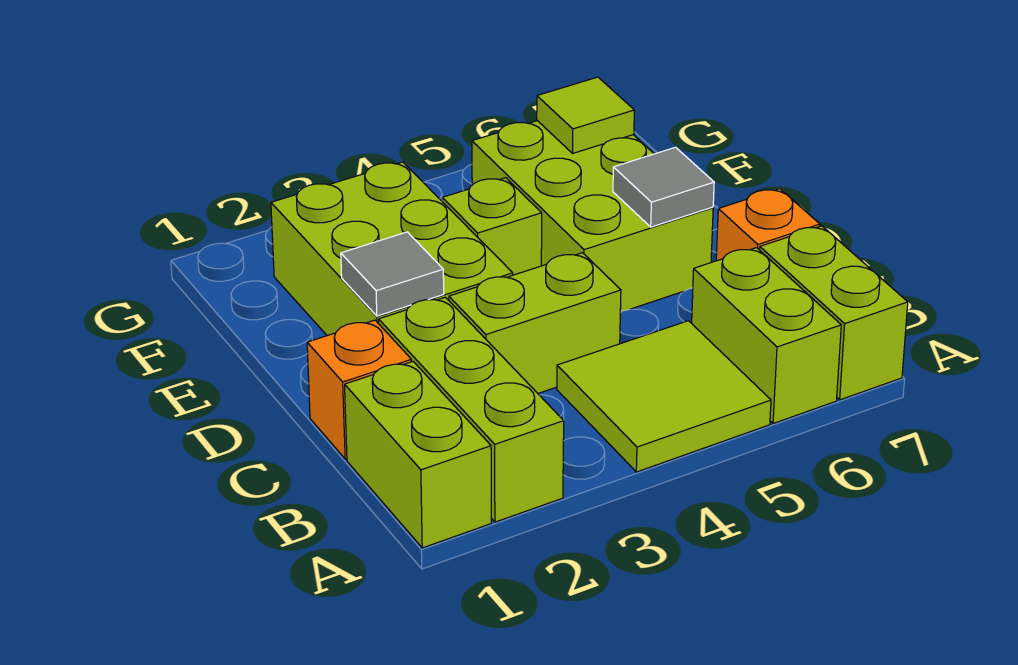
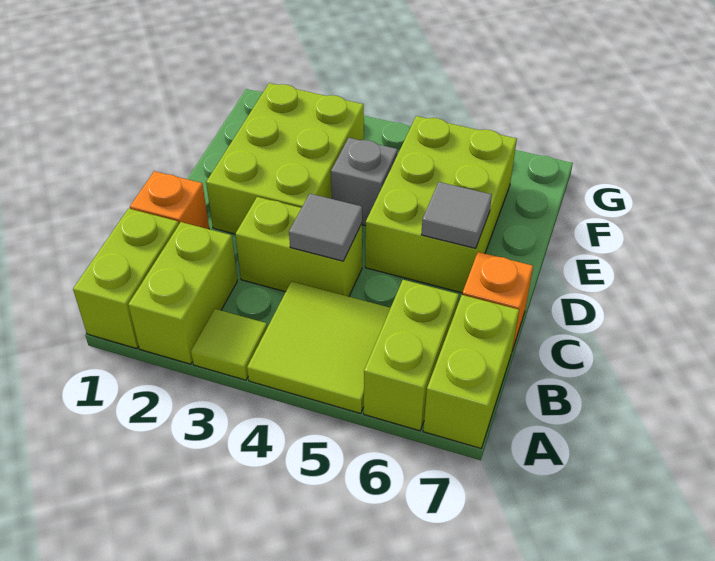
lime brick A2:C2 level 1 -> lime brick A2:B2 level 1
grey tile D2 level 2 -> grey tile C4 level 2
lime brick E4 level 1 -> grey brick E4 level 1
lime tile F6 level 2 -> lime tile A3 level 1

